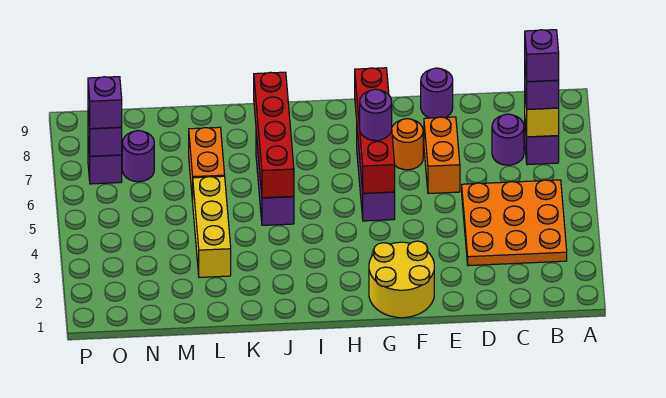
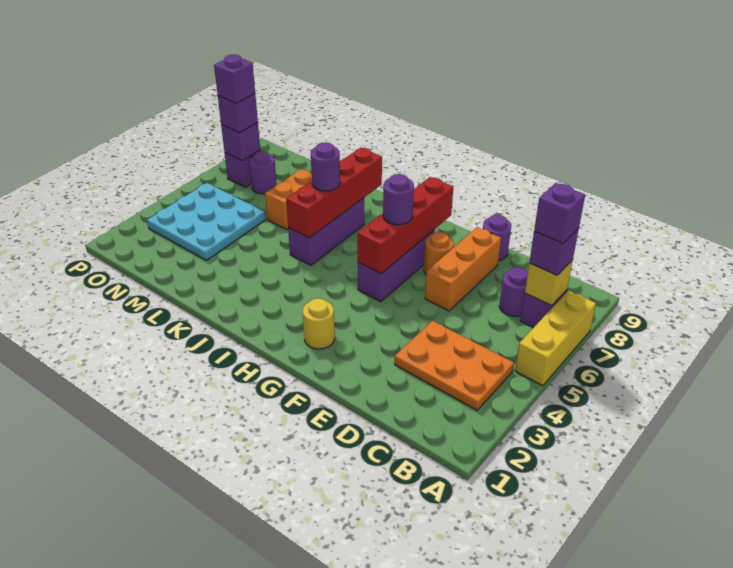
orange plate B3:D5 level 1 -> orange plate B3:D4 level 1
orange brick E6:E7 level 1 -> orange brick E6:E8 level 1
yellow round brick F1:G2 level 1 -> yellow round brick G2 level 1
none -> purple round brick J6 level 3
yellow brick L3:L5 level 1 -> yellow brick A5:A7 level 1
none -> cyan plate M3:O5 level 1
none -> purple brick O7 level 4

